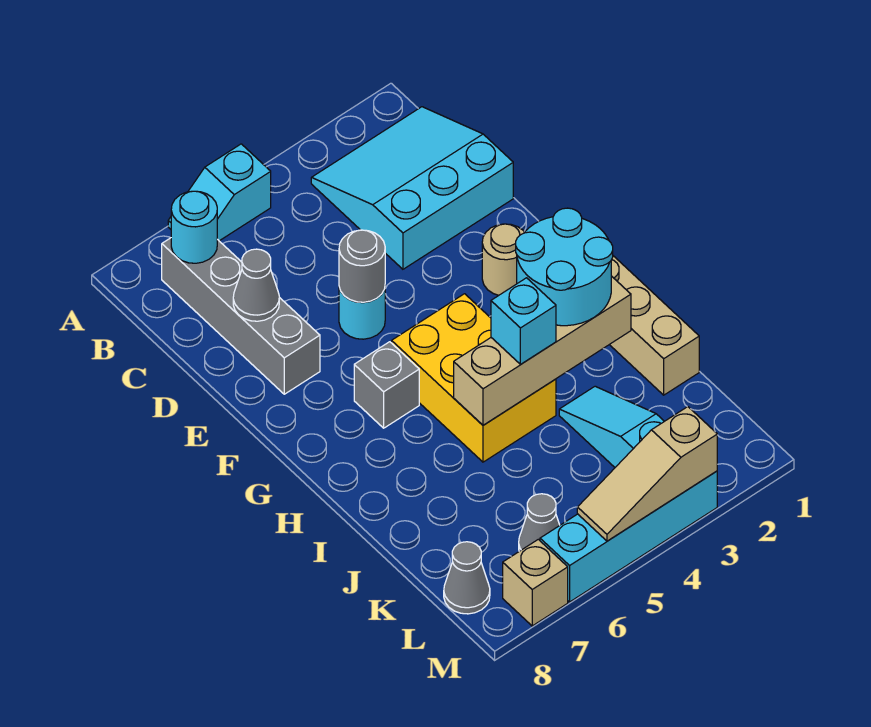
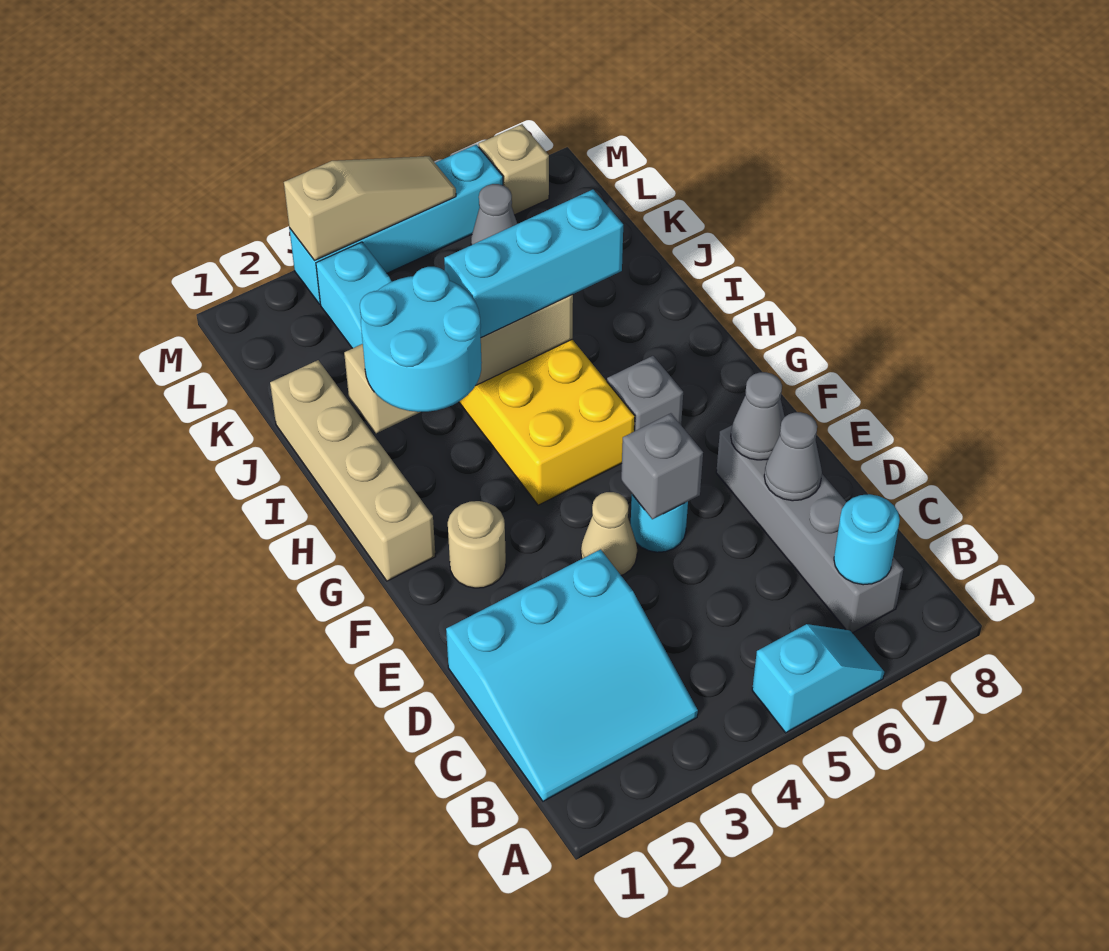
none -> tan cone E4 level 1
grey round brick E5 level 2 -> grey brick E5 level 2
cyan brick I4 level 3 -> cyan brick I4:I6 level 3
grey cone L8 level 1 -> grey cone E7 level 2

